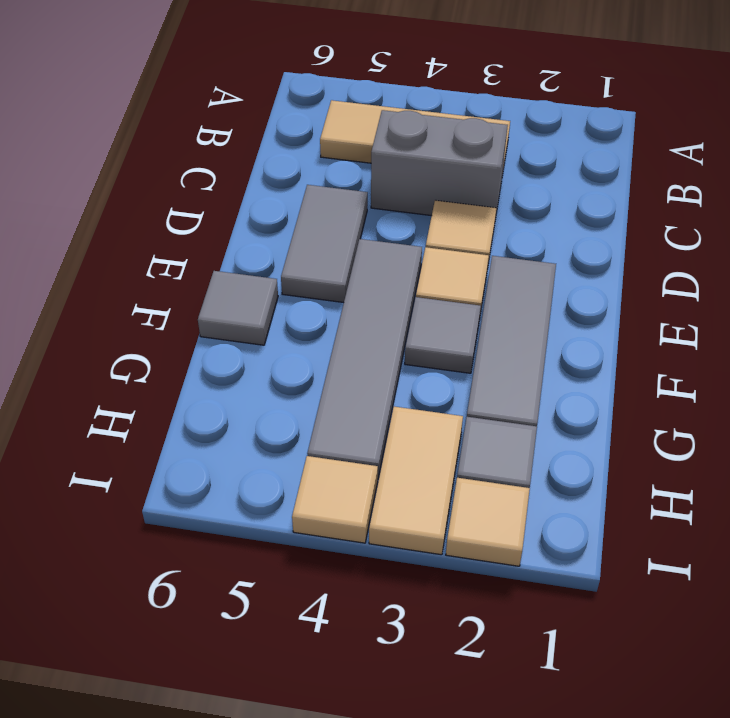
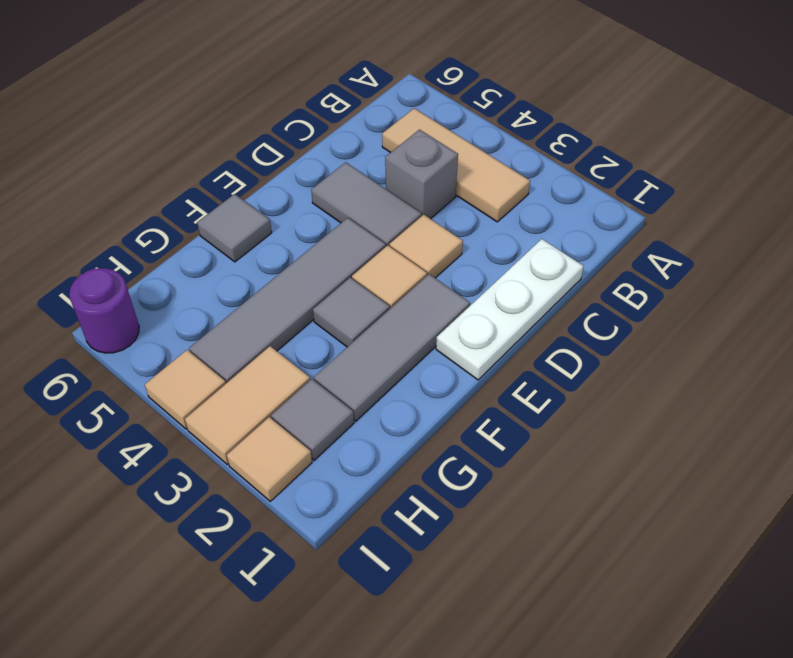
none -> white plate C1:E1 level 1
grey brick C3:C4 level 1 -> grey brick C4 level 1
grey tile D5:E5 level 1 -> grey tile D4:D5 level 1
none -> purple round brick I6 level 1

